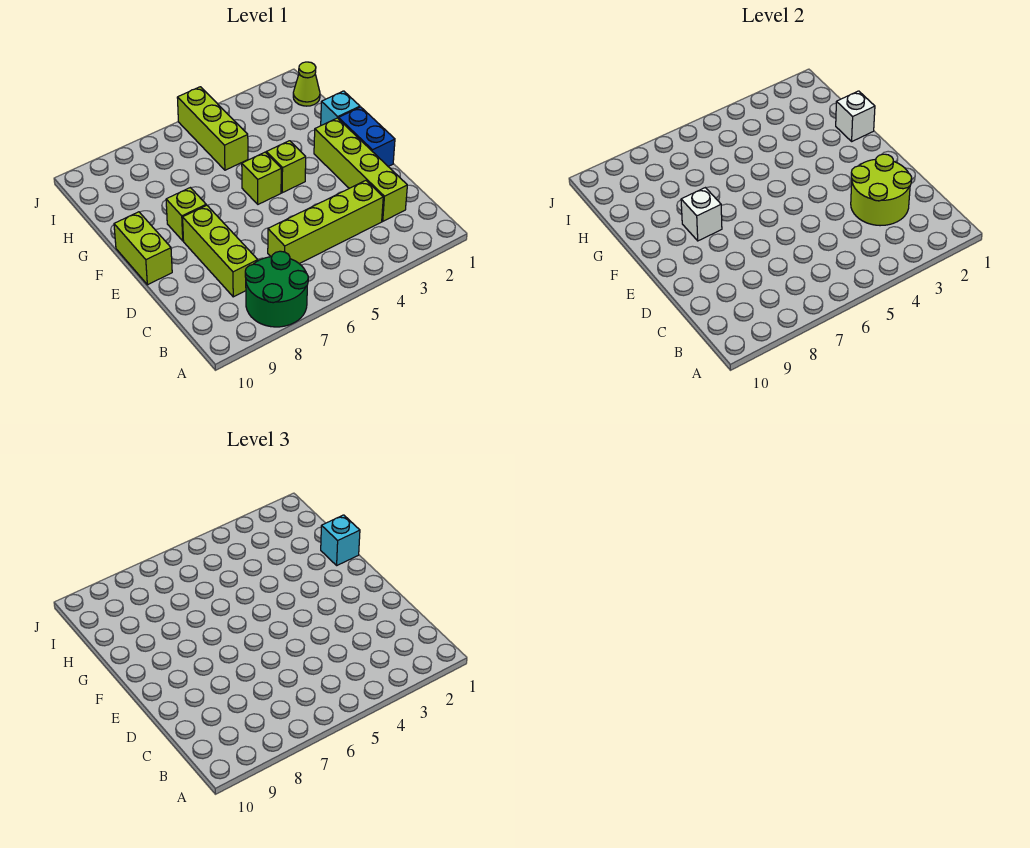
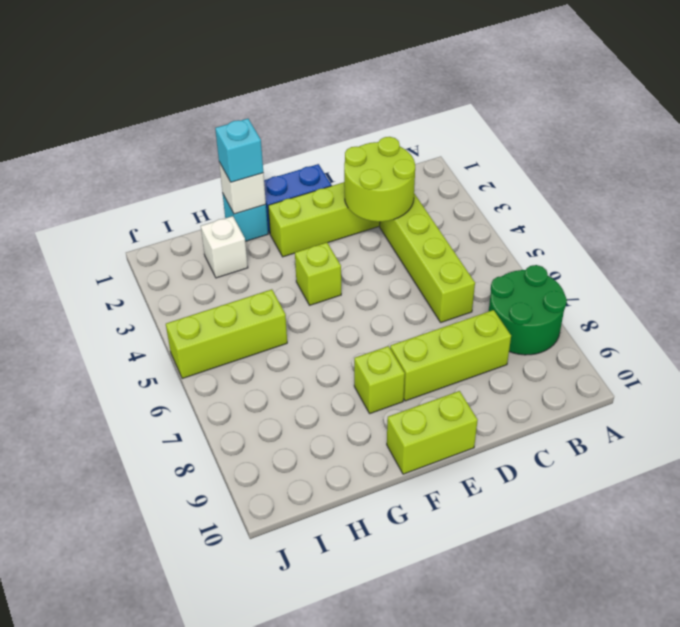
lime brick F5 level 1 -> none
white brick F8 level 2 -> white brick H2 level 1
lime cone I1 level 1 -> none

